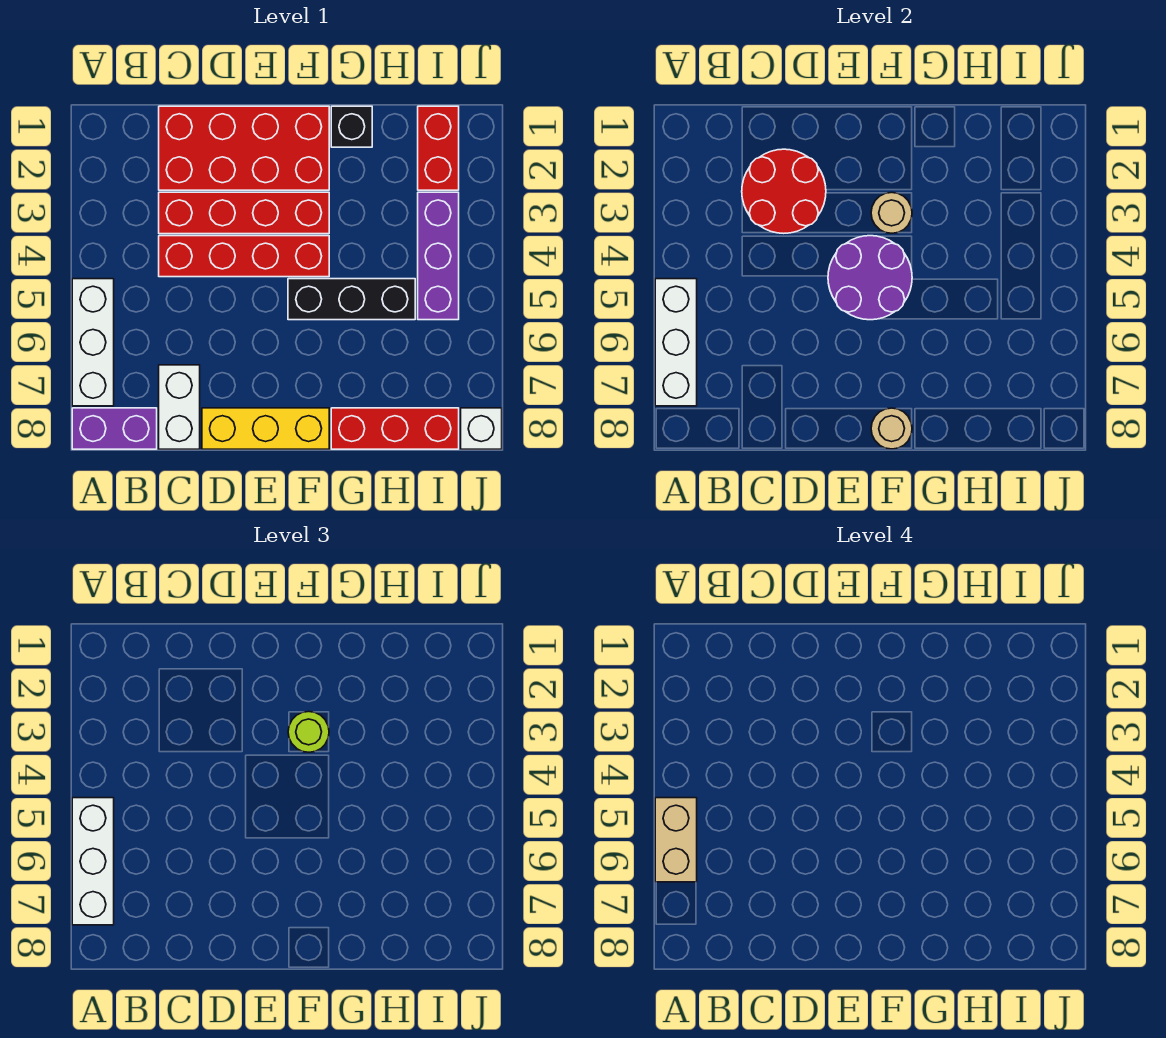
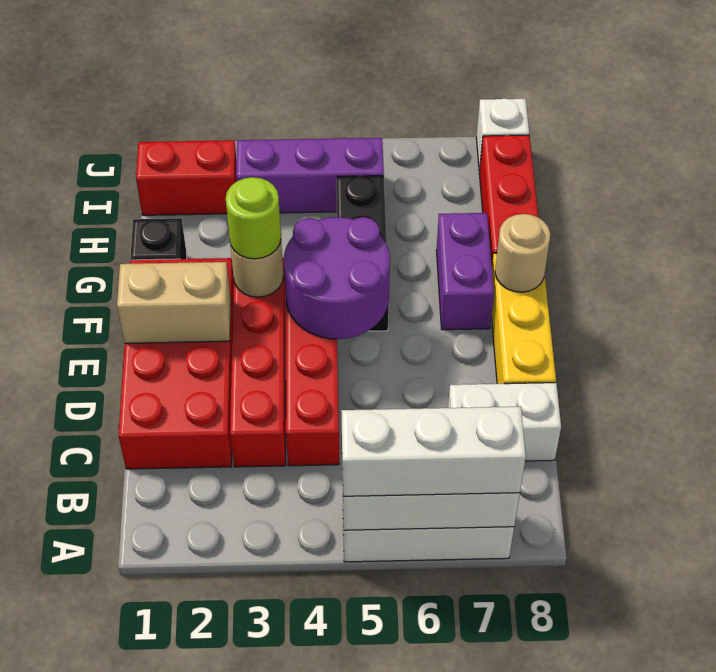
tan brick A5:A6 level 4 -> tan brick E1:E2 level 2
purple brick A8:B8 level 1 -> purple brick F7:G7 level 1
red round brick C2:D3 level 2 -> none

